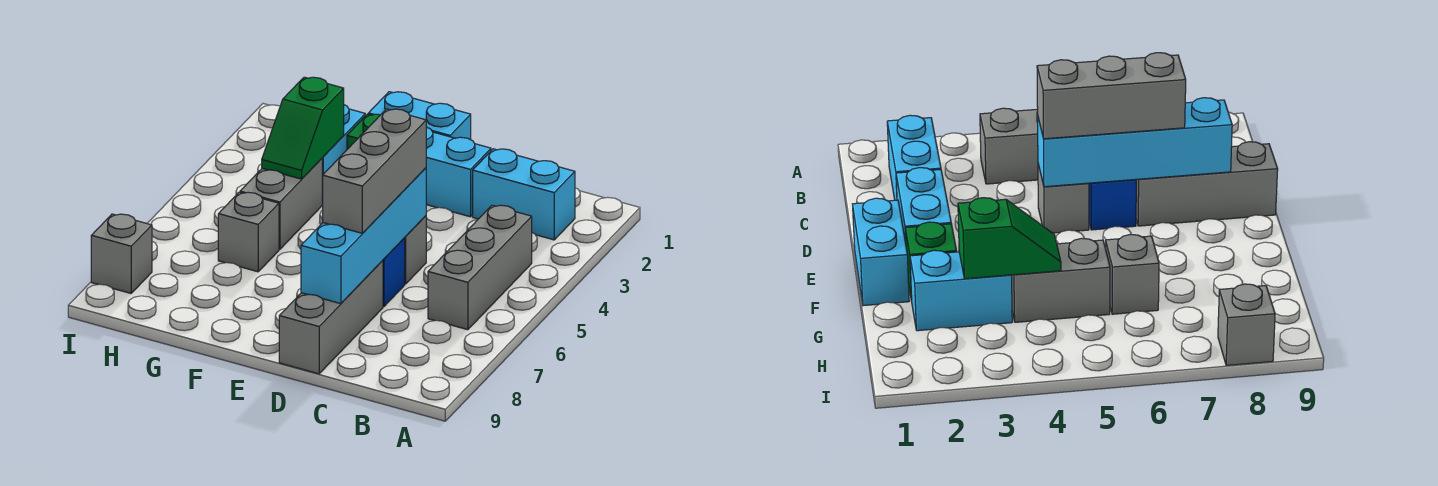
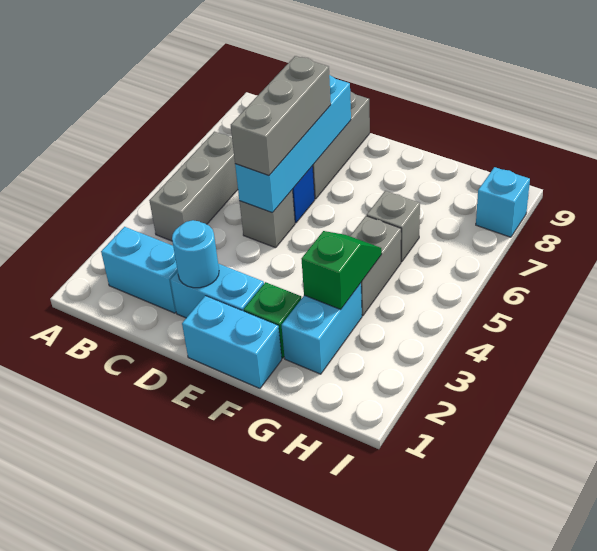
none -> cyan round brick D2 level 2
grey brick I8 level 1 -> cyan brick I8 level 1

